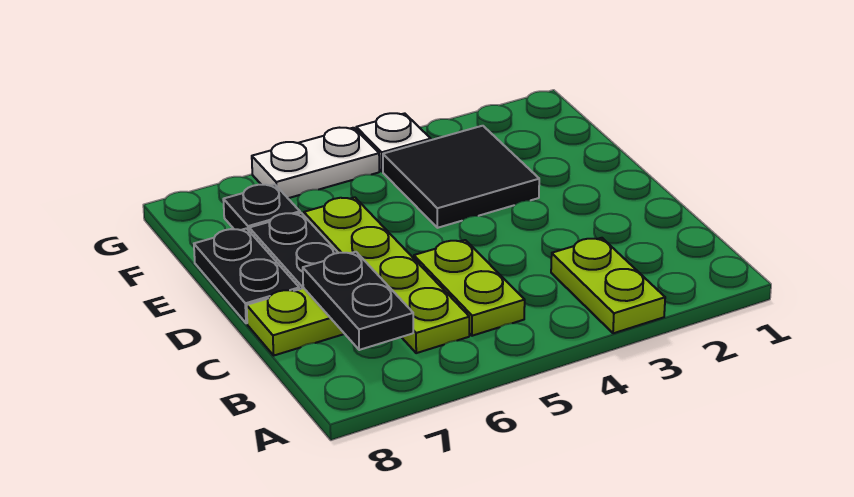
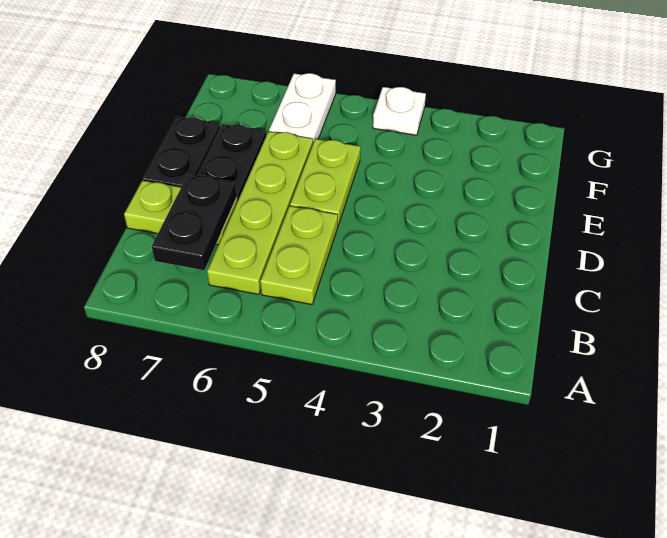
lime plate A3:B3 level 1 -> lime plate D5:E5 level 1
black tile E3:F4 level 1 -> none
black plate F7 level 1 -> none
white plate G5:G6 level 1 -> white plate F6:G6 level 1

